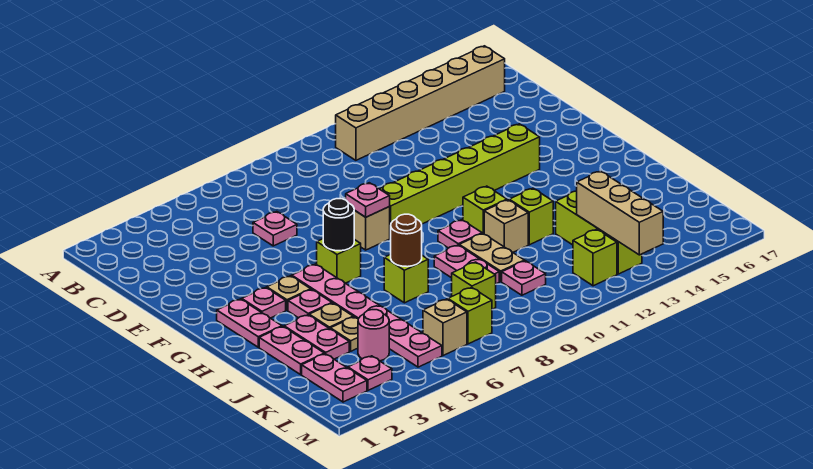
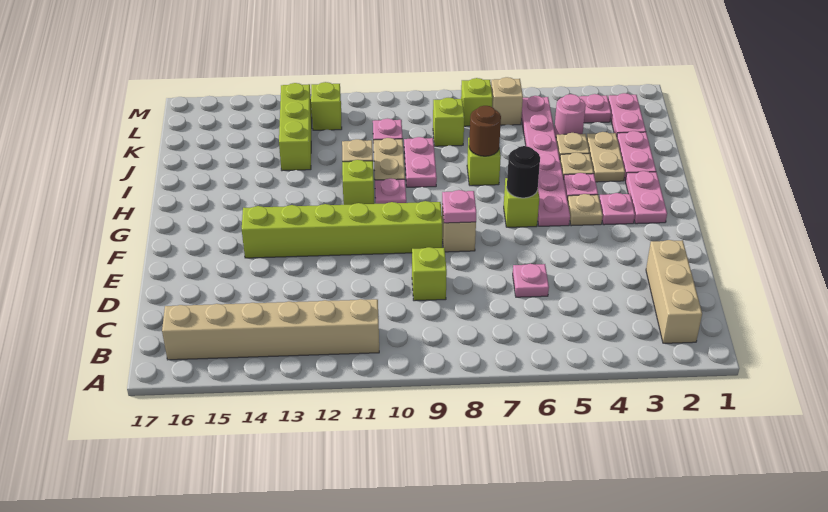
pink plate I3:J3 level 1 -> tan plate I3:J3 level 1
lime brick I12 level 1 -> lime brick D9 level 1
tan brick K13:M13 level 2 -> tan brick B2:D2 level 1

